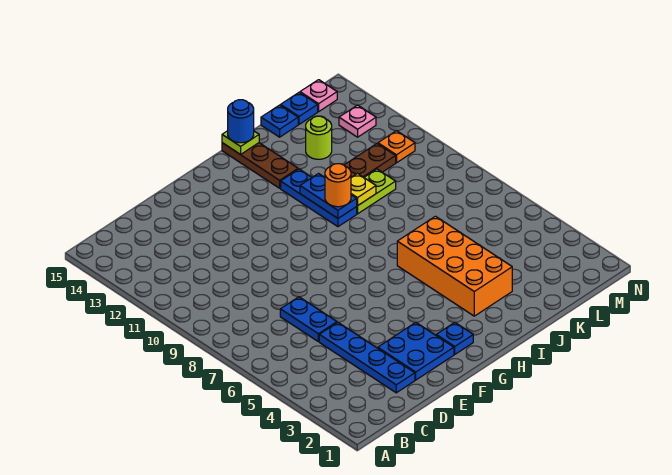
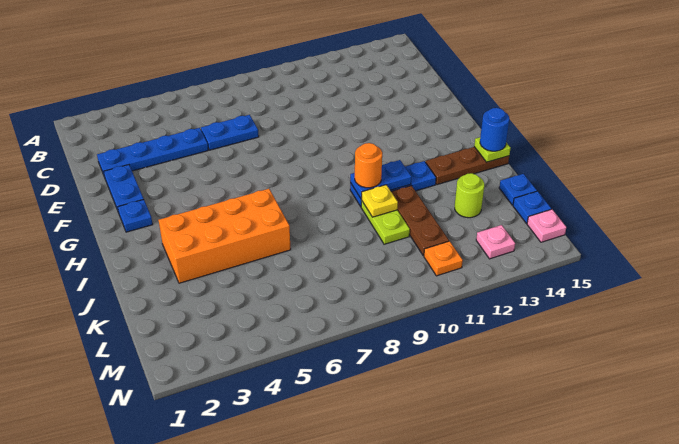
blue plate E2:F3 level 1 -> blue plate E2:F2 level 1

